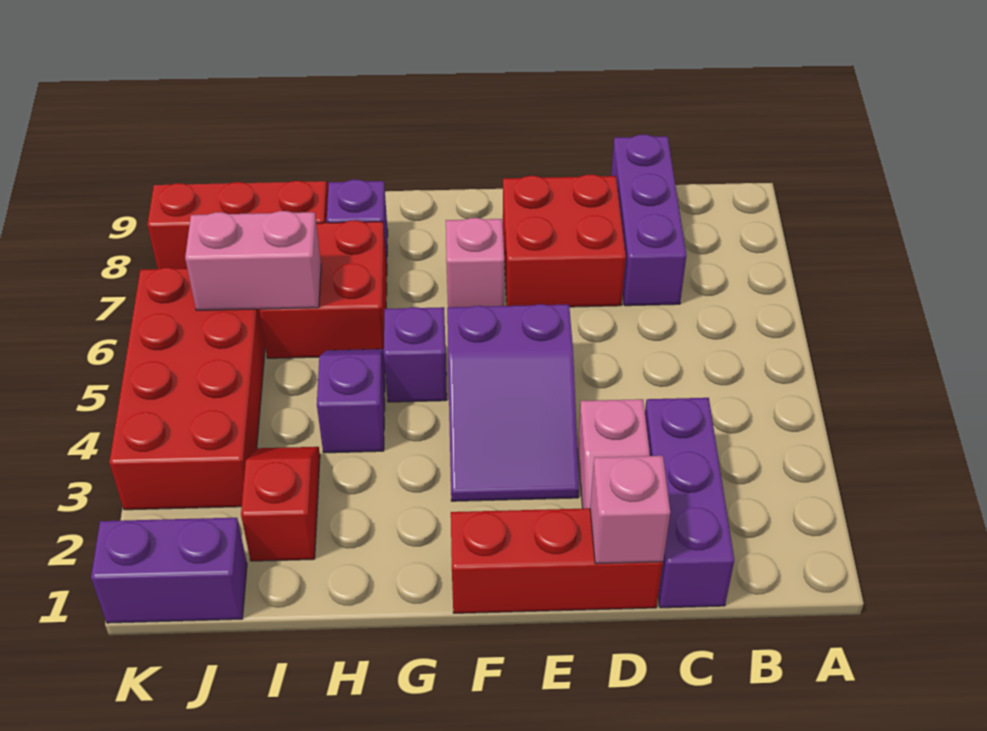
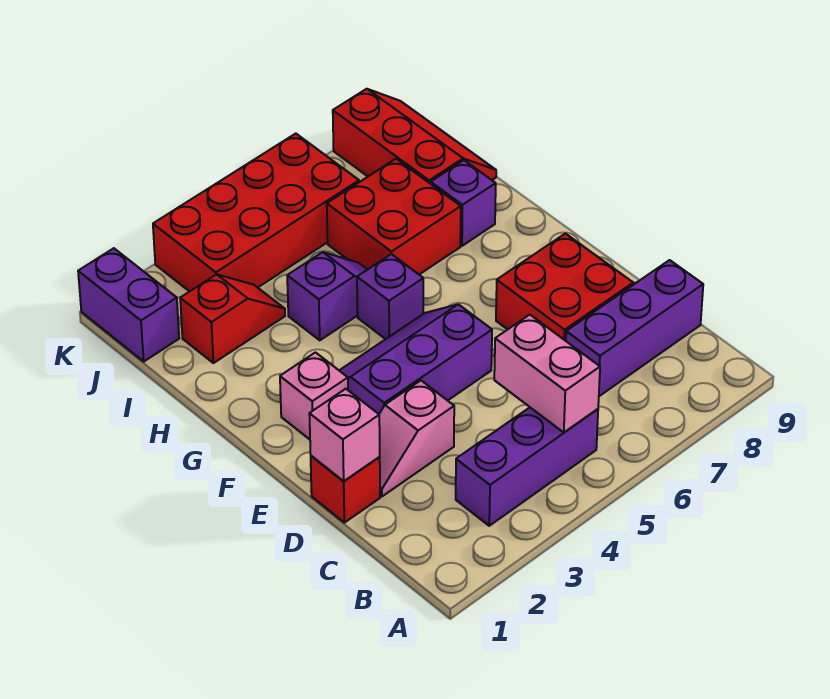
purple brick C1:C3 level 1 -> purple brick B3:B5 level 1
red brick D1:F1 level 1 -> red brick D1 level 1
purple slope E3:F5 level 1 top 5 -> purple slope E3:F5 level 1 top E
pink brick F7 level 1 -> pink brick F2 level 1
pink brick I6:J6 level 2 -> pink brick B5:C5 level 2

